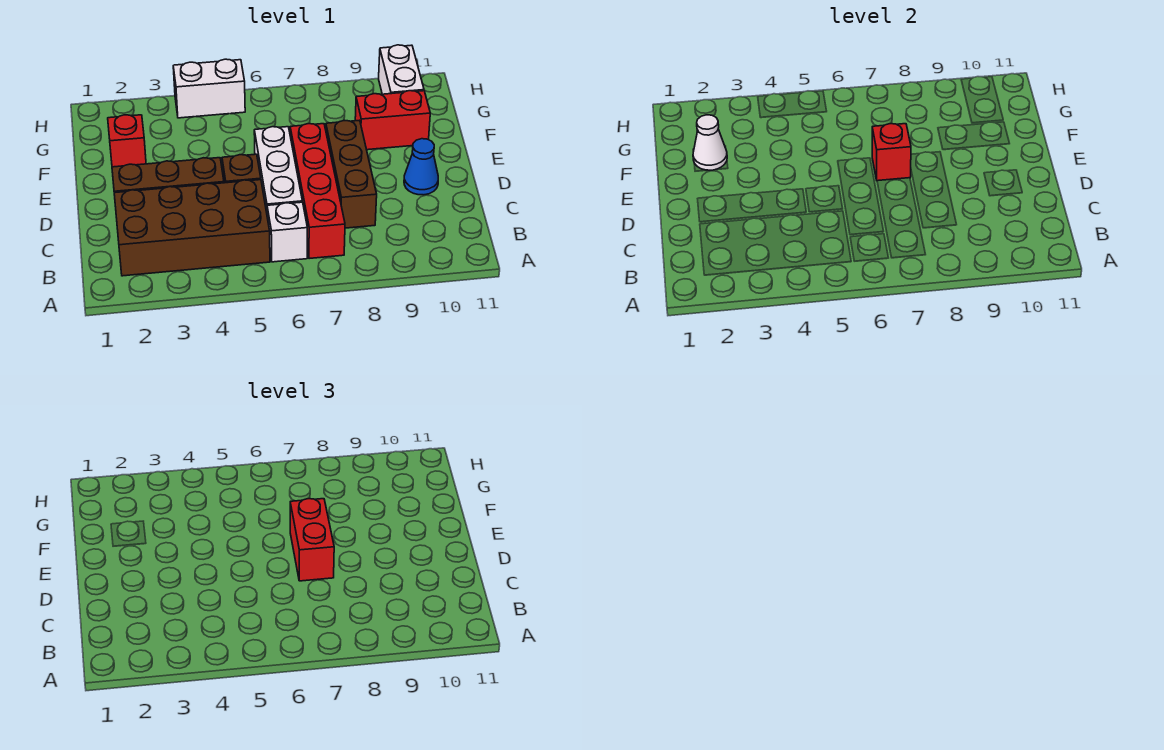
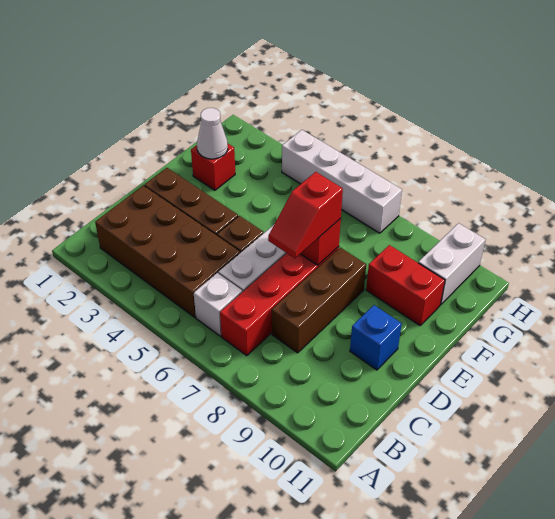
red brick D7:E7 level 3 -> red slope D7:E7 level 3 top E
blue cone D10 level 1 -> blue brick D10 level 1
white brick H4:H5 level 1 -> white brick H4:H7 level 1

